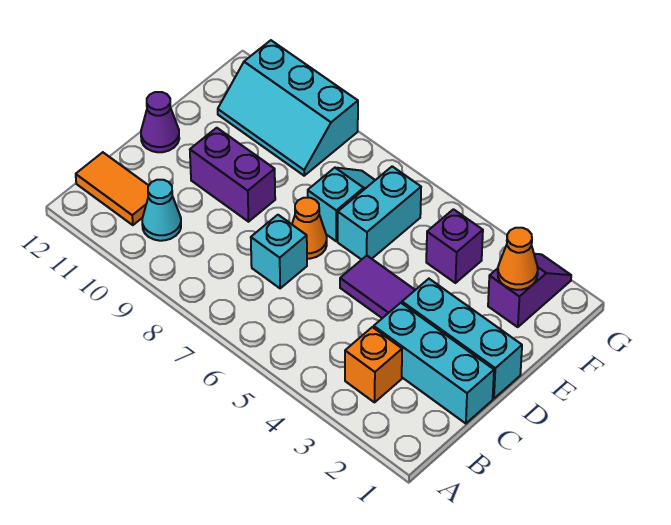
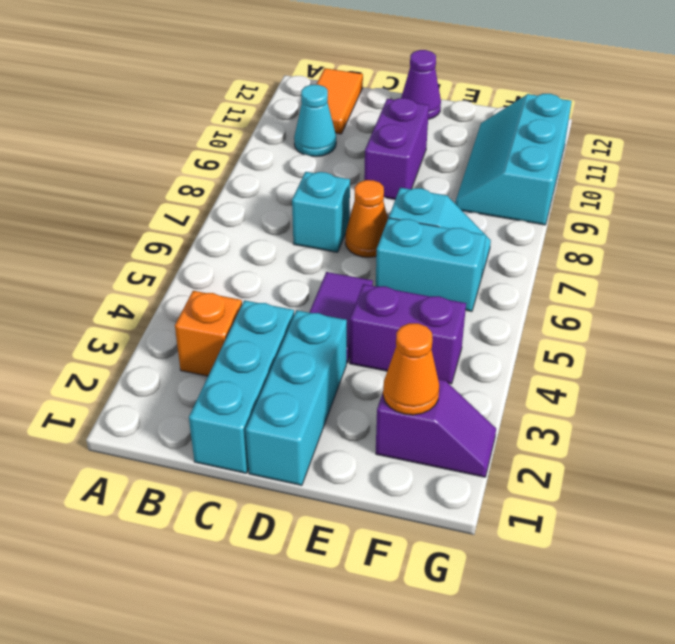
purple brick F4 level 1 -> purple brick E4:F4 level 1

